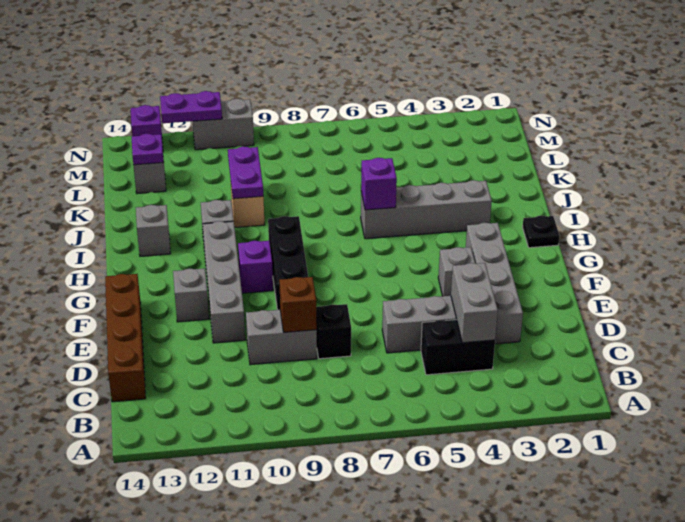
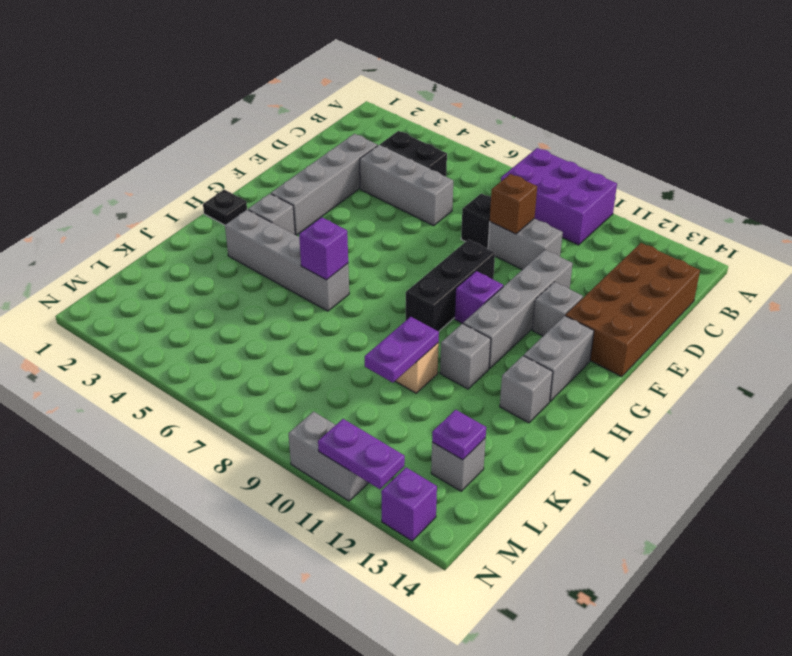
none -> purple brick A8:B10 level 1
grey brick C4:D4 level 2 -> grey brick G13:H13 level 1
brown brick C14:F14 level 1 -> brown brick C13:F14 level 1
grey brick F4 level 1 -> grey brick H3 level 1

